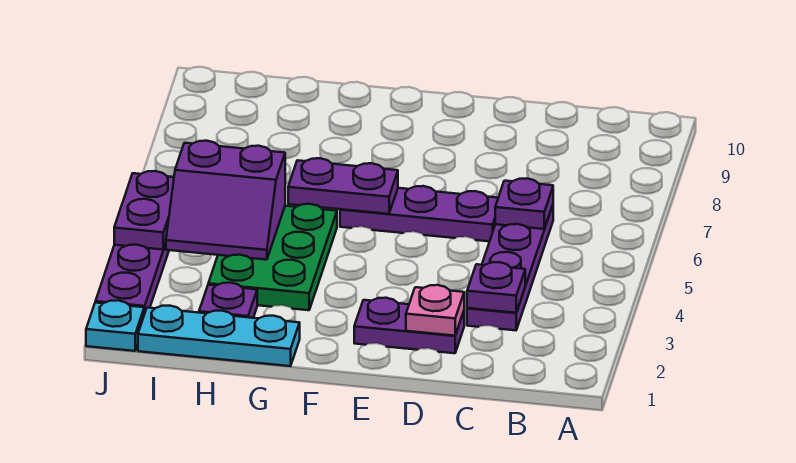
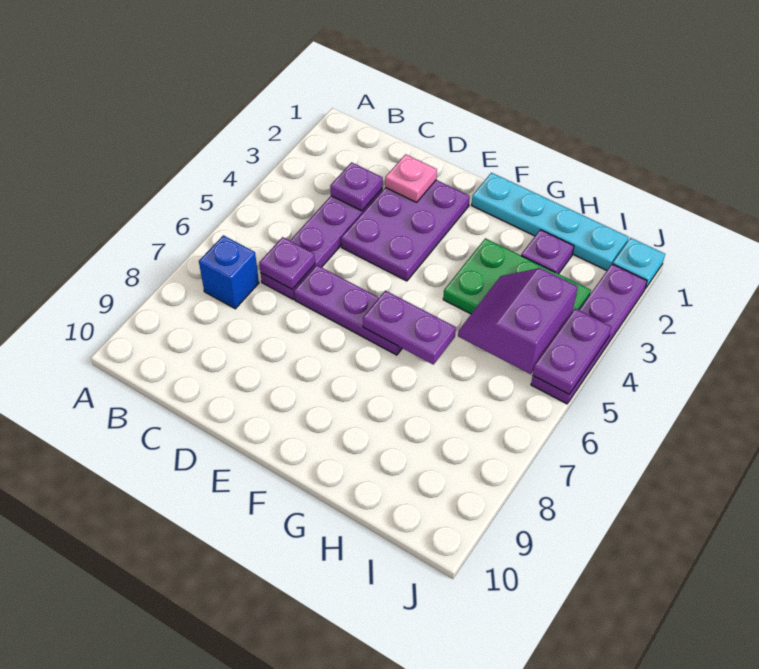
none -> blue brick B7 level 1
purple plate D2:E2 level 1 -> purple plate D2:E4 level 1
cyan plate G1:I1 level 1 -> cyan plate F1:I1 level 1
green plate G3:H5 level 1 -> green plate G3:I4 level 1
purple slope H4:I5 level 2 top 5 -> purple slope H4:I5 level 2 top I

